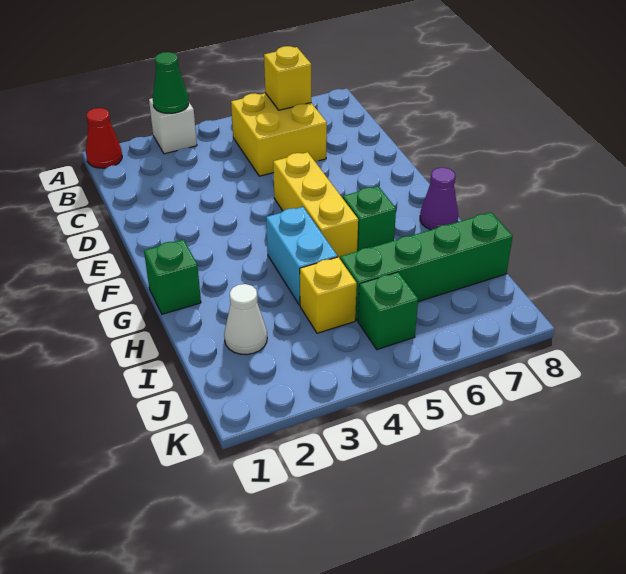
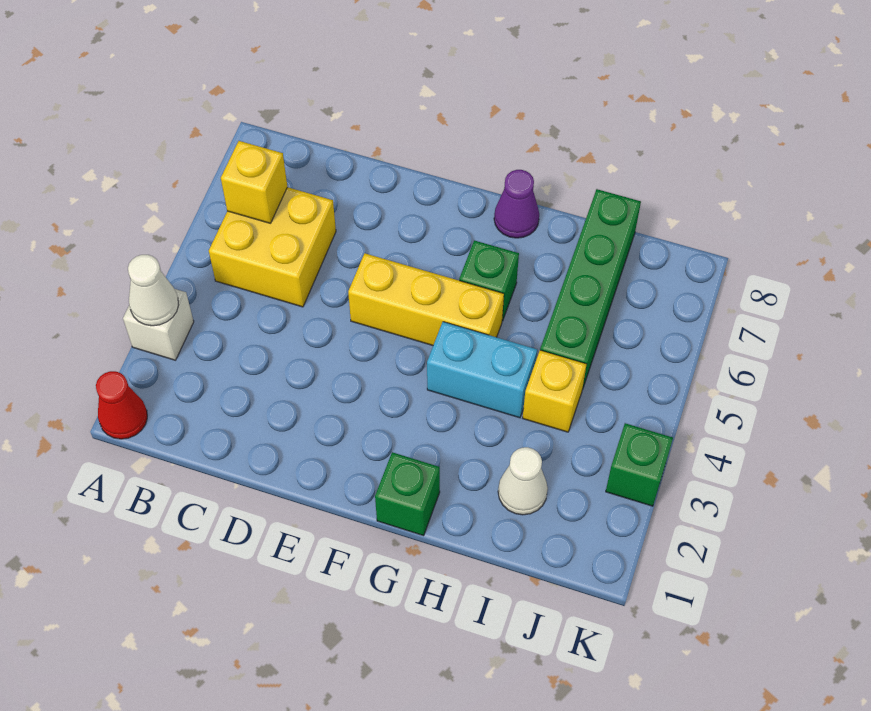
green cone A3 level 2 -> white cone A3 level 2
green brick J5 level 1 -> green brick K3 level 1

